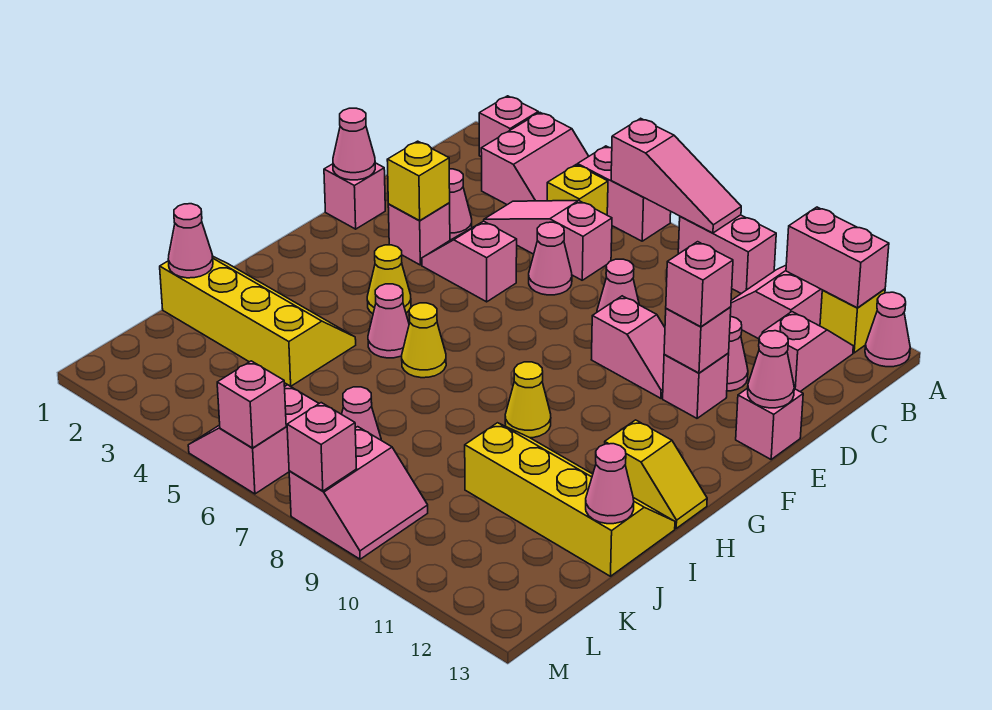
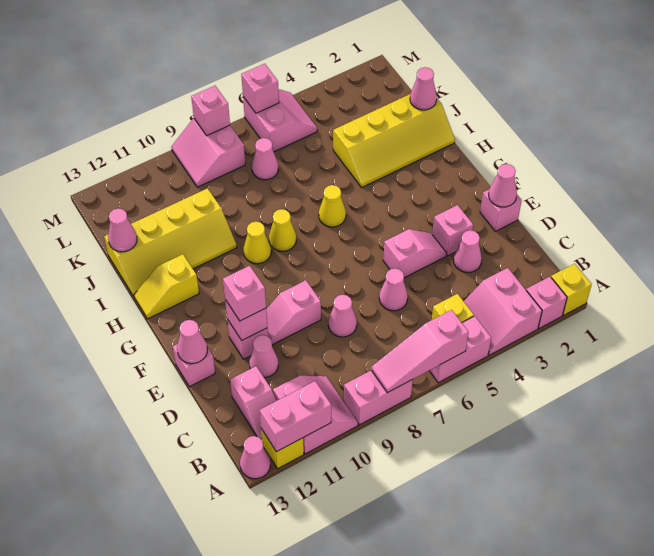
pink slope C4:C6 level 1 top 6 -> none
yellow brick E3 level 2 -> yellow brick A1 level 1
yellow cone G4 level 1 -> yellow cone H8 level 1
pink cone H5 level 1 -> none

